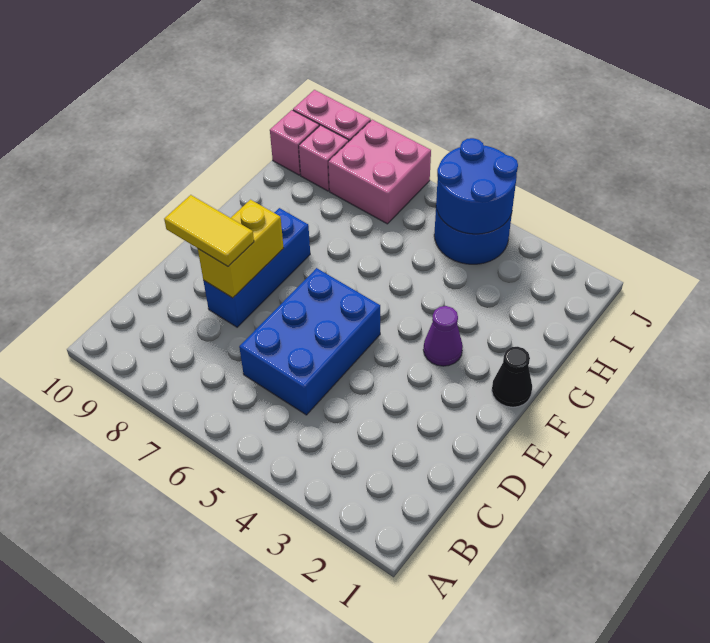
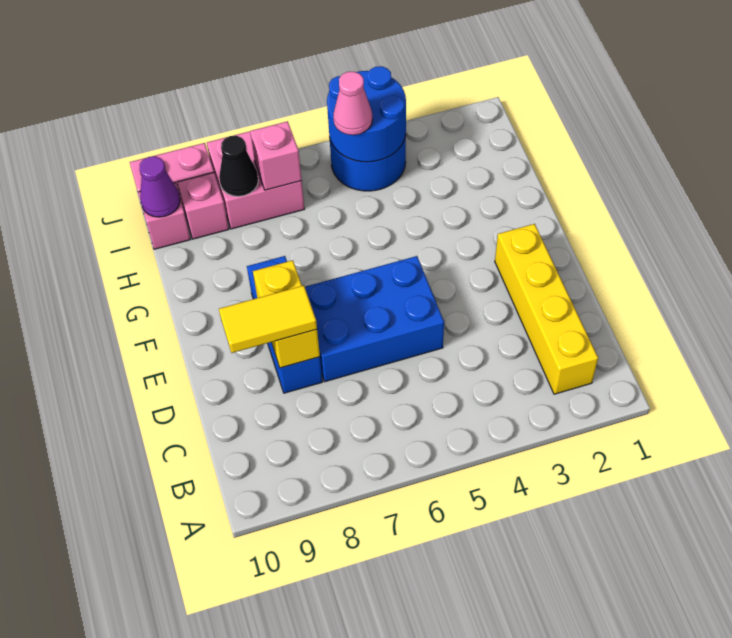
none -> yellow brick B2:E2 level 1
blue brick C5:E6 level 1 -> blue brick D5:E7 level 1
black cone F1 level 1 -> black cone I8 level 2
purple cone F3 level 1 -> purple cone I10 level 2
none -> pink cone I5 level 3
none -> pink brick I7 level 2

